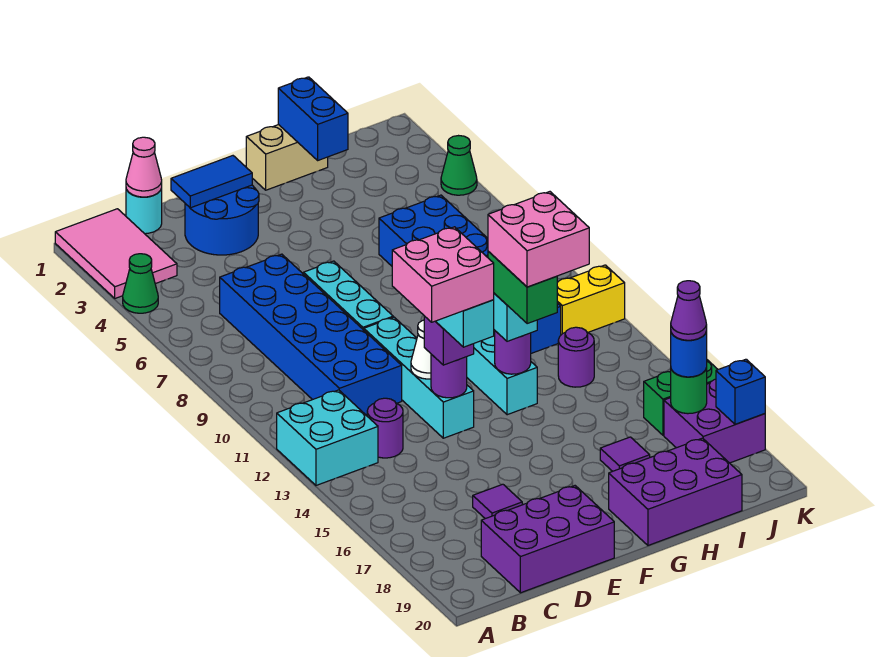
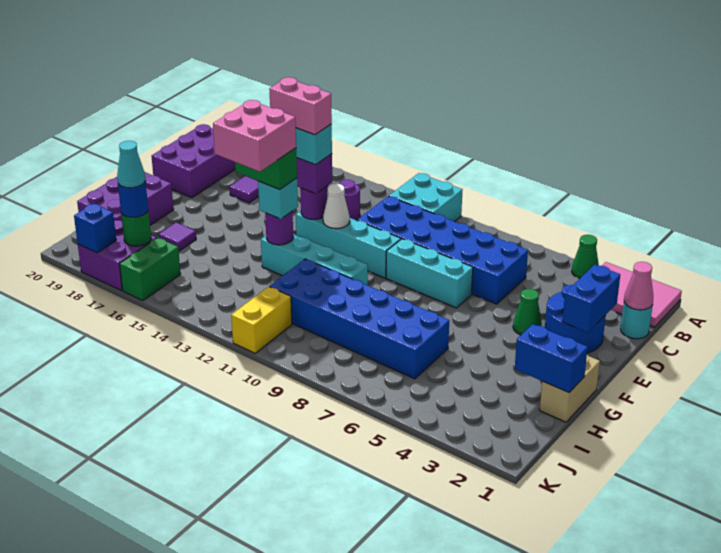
cyan brick A12:B13 level 1 -> cyan brick A10:B11 level 1
blue tile D2:E2 level 2 -> blue brick D2:E2 level 2
pink brick D13:E14 level 5 -> pink brick E13:E14 level 5
purple round brick I13 level 1 -> none
purple cone J17 level 4 -> cyan cone J17 level 4
green cone K4 level 1 -> green cone E4 level 1

